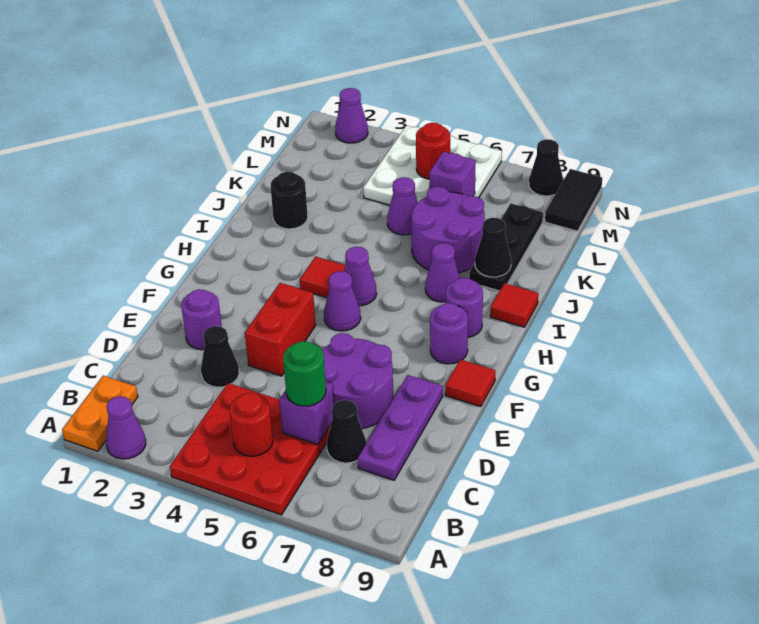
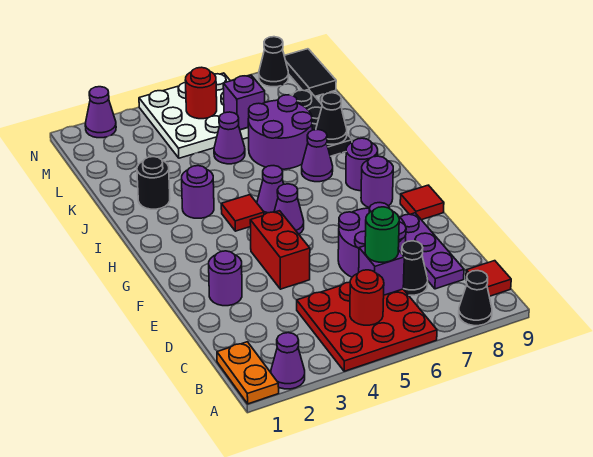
black cone D3 level 1 -> black cone A8 level 1
none -> purple round brick I3 level 1
red tile I9 level 1 -> red tile B9 level 1

